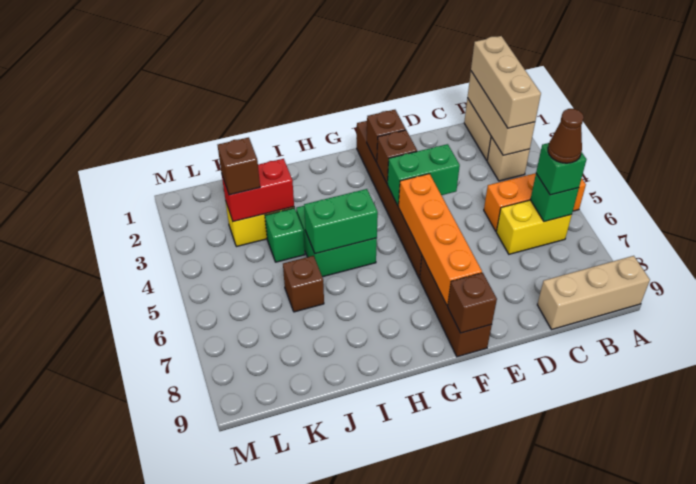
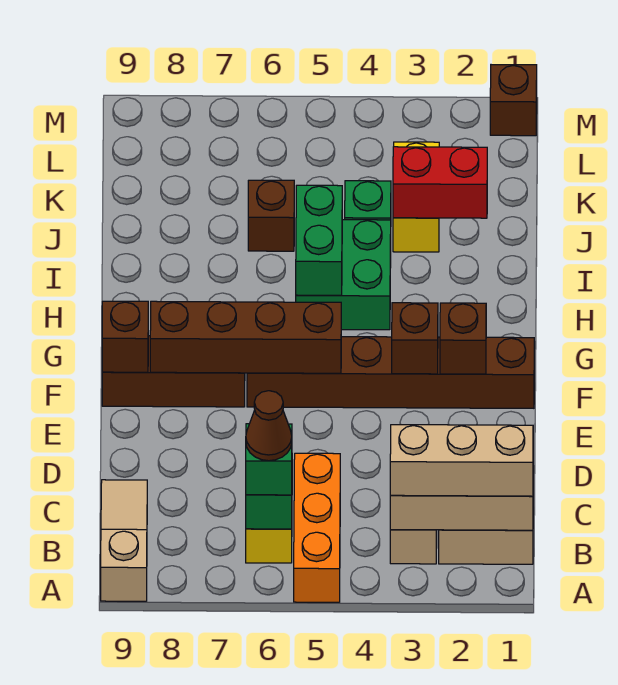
tan brick A9:C9 level 1 -> tan slope A9:C9 level 1 top A
green brick E4:F4 level 2 -> none
orange brick F5:F8 level 2 -> brown brick F5:F8 level 2
red brick J3:K3 level 2 -> red brick J2:J3 level 2
brown brick K3 level 3 -> brown brick M1 level 1

